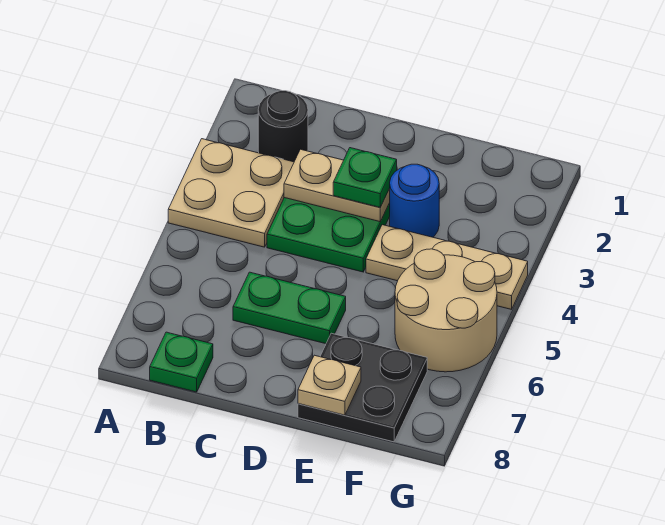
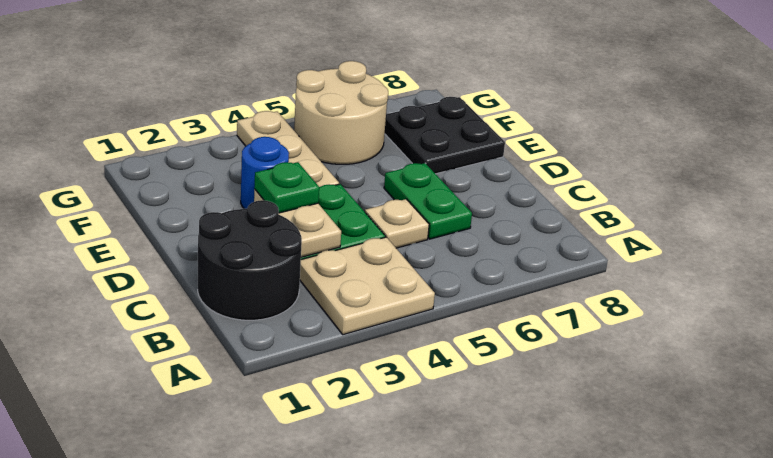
black round brick B2 level 1 -> black round brick B1:C2 level 1
green plate B8 level 1 -> none
tan plate E8 level 2 -> tan plate C5 level 1

